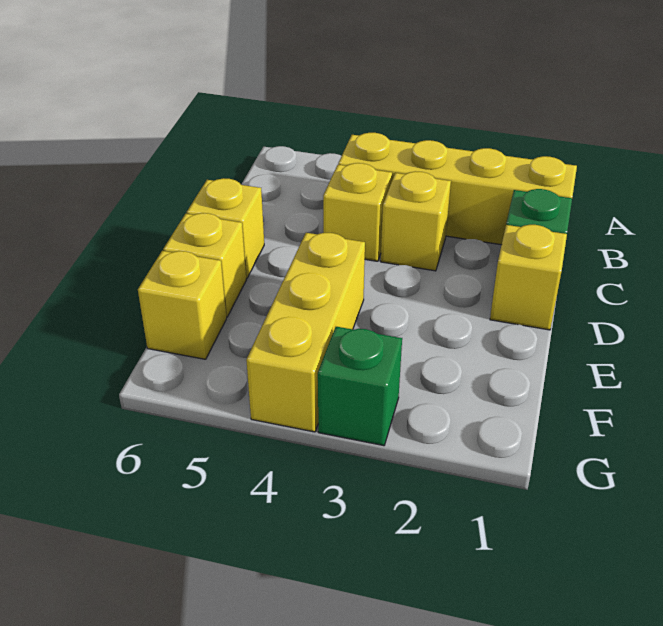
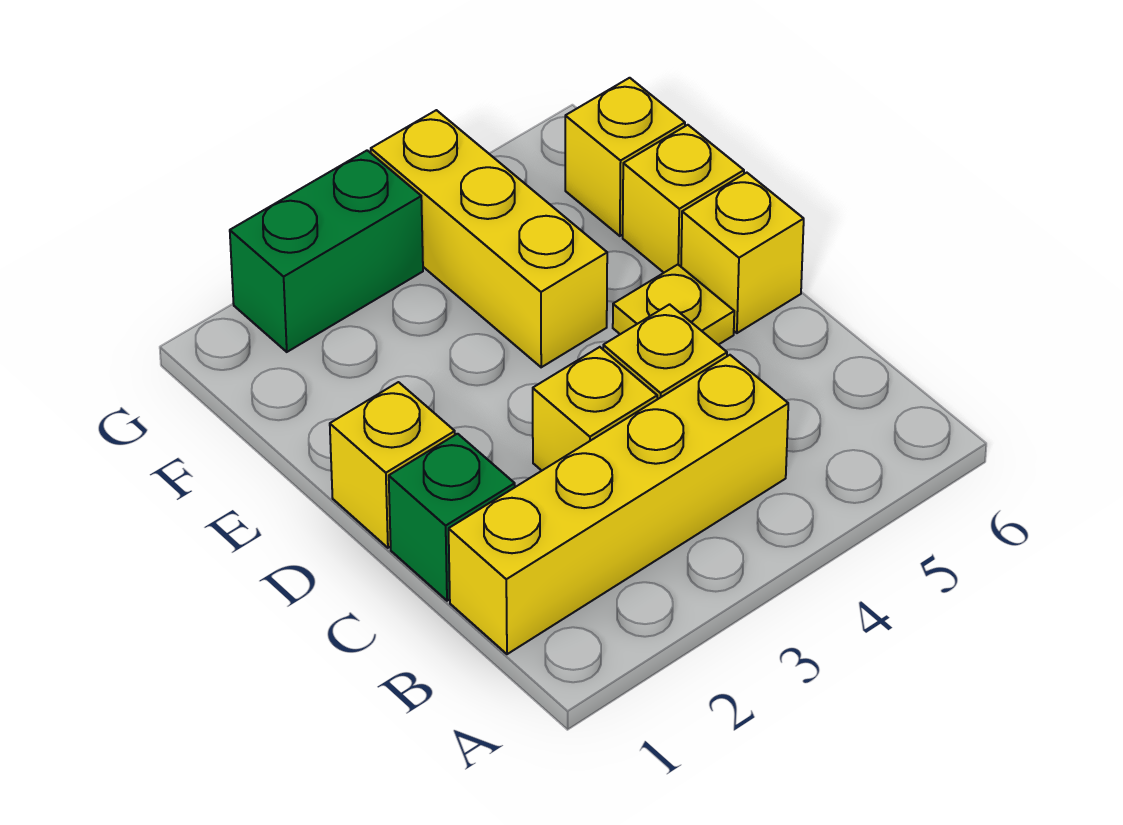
none -> yellow plate D5 level 1
green brick G3 level 1 -> green brick G2:G3 level 1

